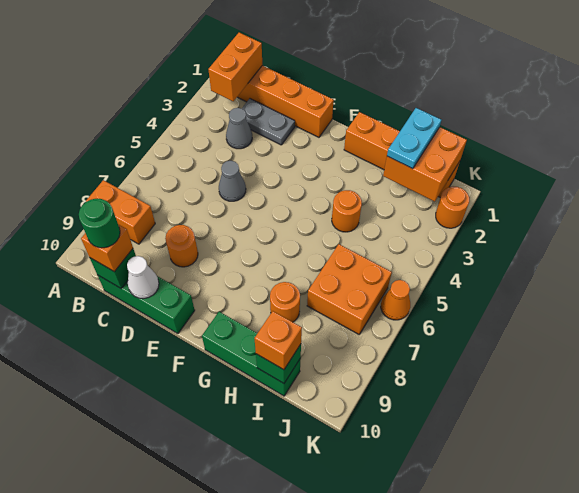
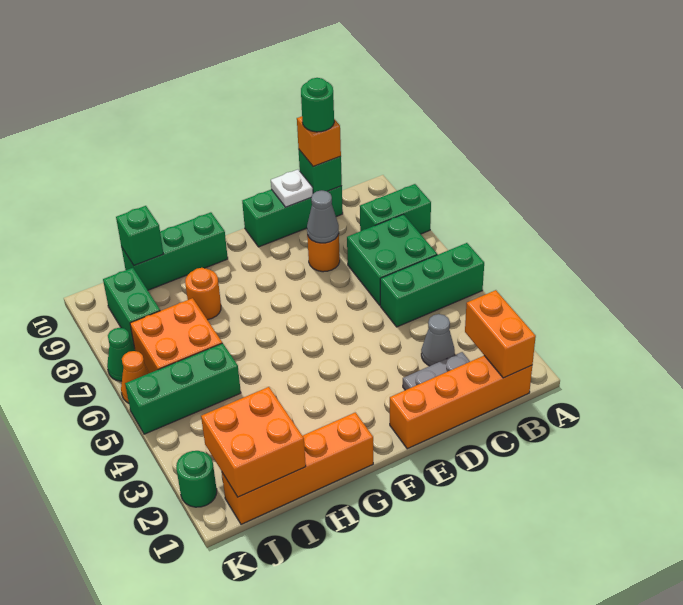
none -> green brick A5:C5 level 1
orange brick A8:B8 level 1 -> green brick A8:B8 level 1
none -> green brick B6:C7 level 1
grey cone D5 level 1 -> grey cone D8 level 2
white cone D10 level 2 -> white plate D10 level 2
orange round brick H4 level 1 -> none
cyan plate I1:I2 level 3 -> none
none -> green brick I5:K5 level 1
orange brick I10 level 3 -> none
none -> green brick J8:J9 level 1
orange round brick K2 level 1 -> green round brick K2 level 1
none -> green cone K7 level 1

